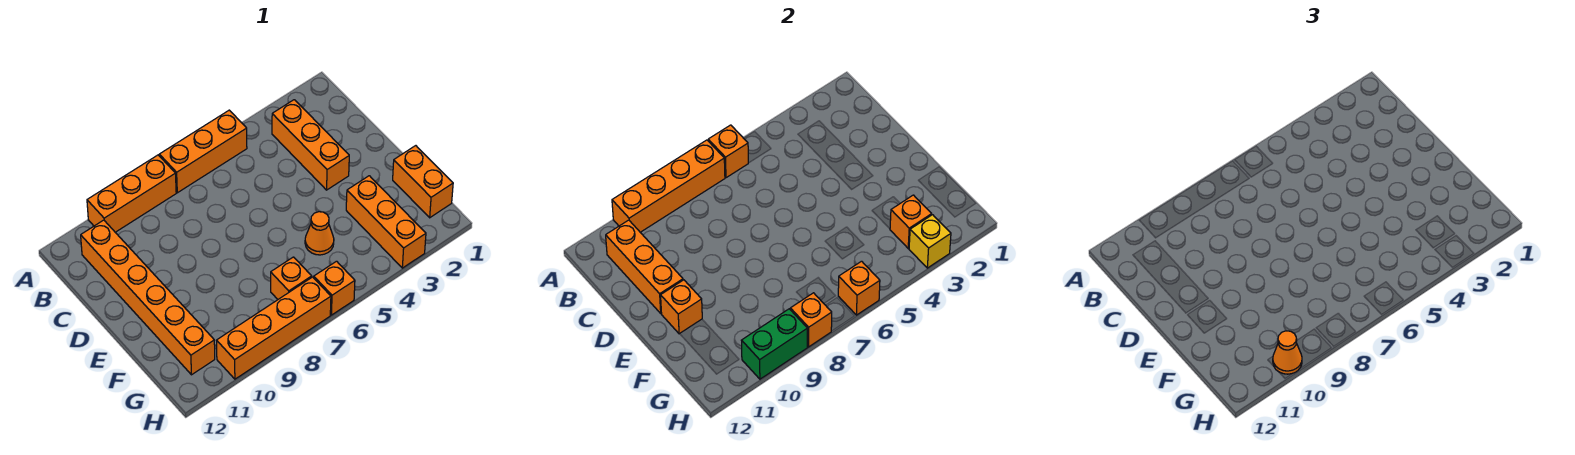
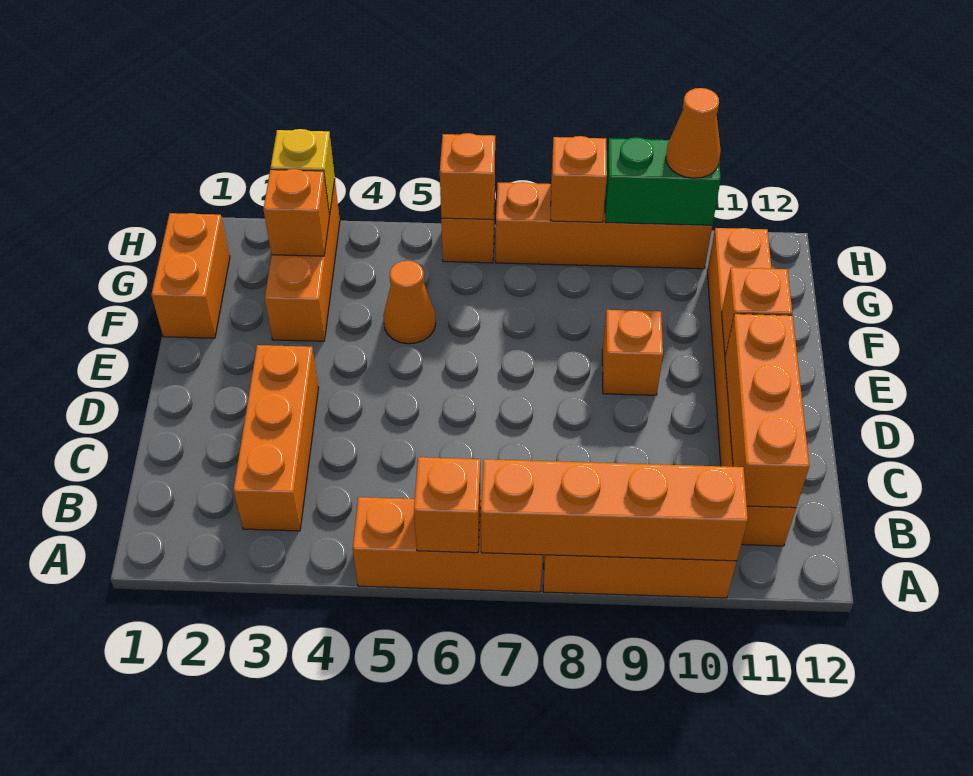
orange brick G7 level 1 -> orange brick E9 level 1

